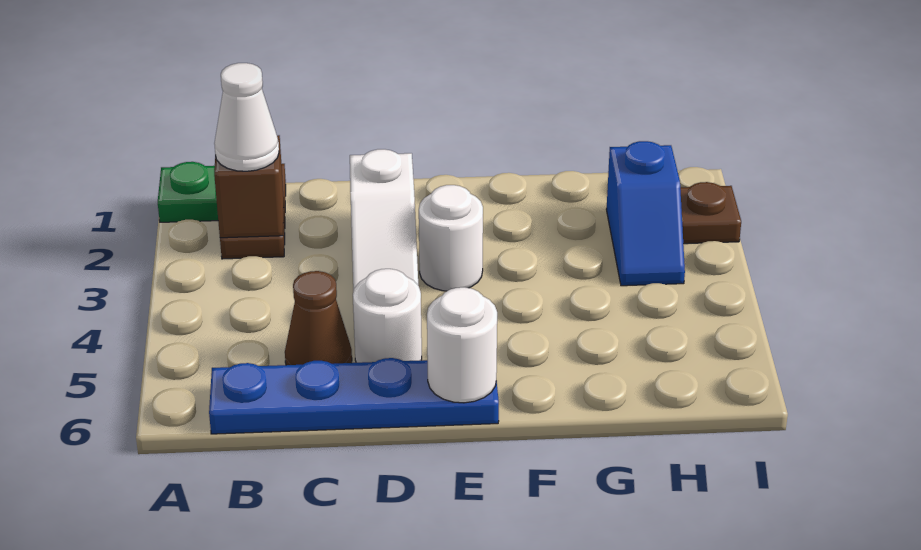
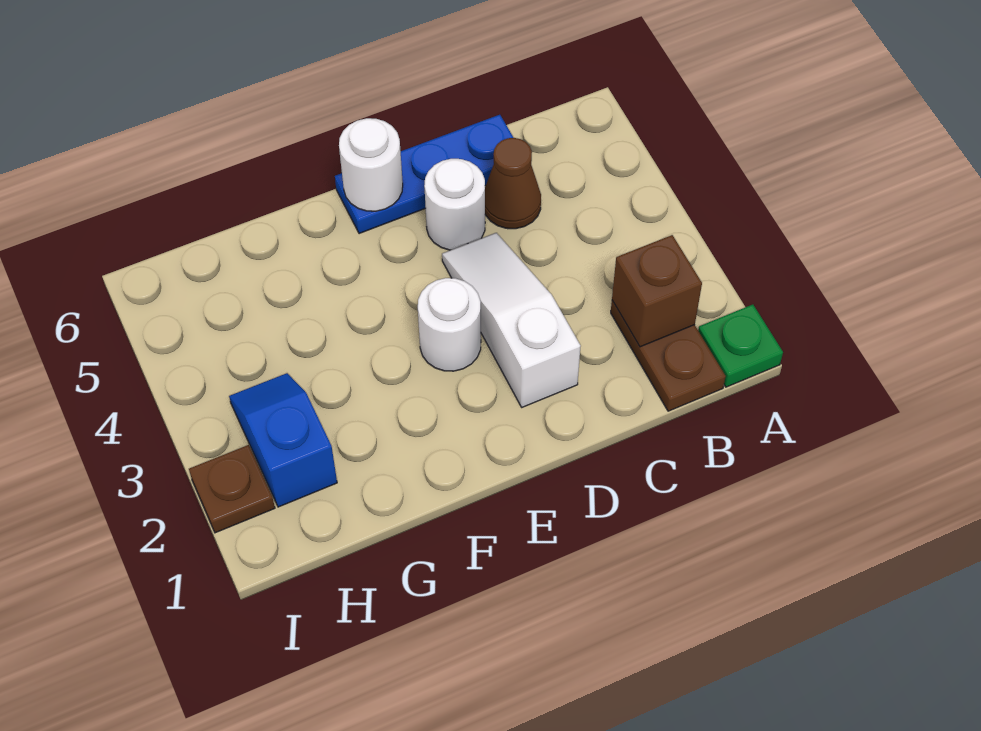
white cone B2 level 3 -> none
blue plate B6:E6 level 1 -> blue plate C6:E6 level 1

